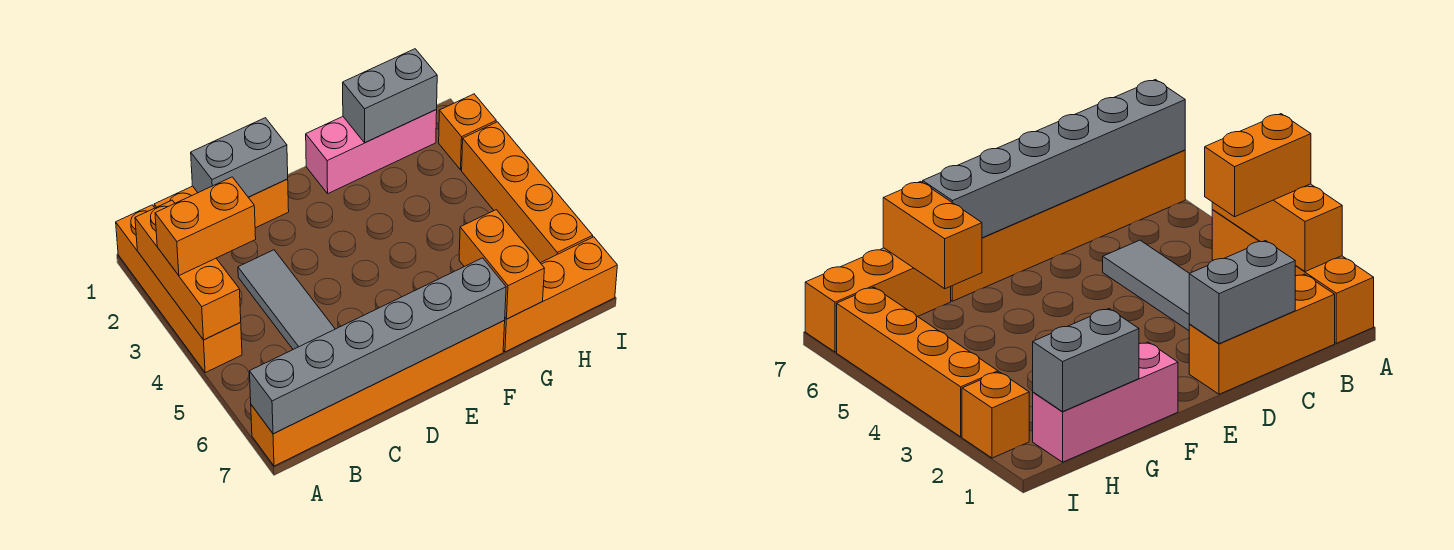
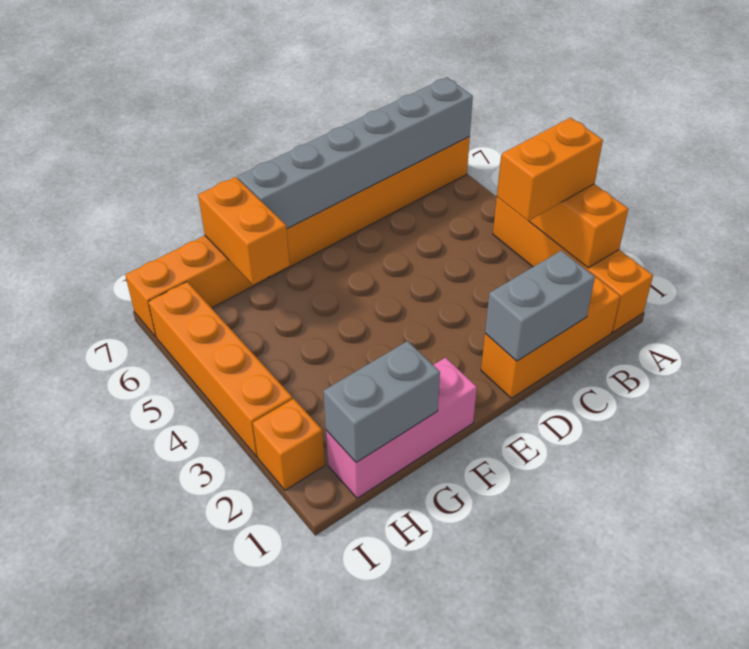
grey tile C3:C5 level 1 -> none

